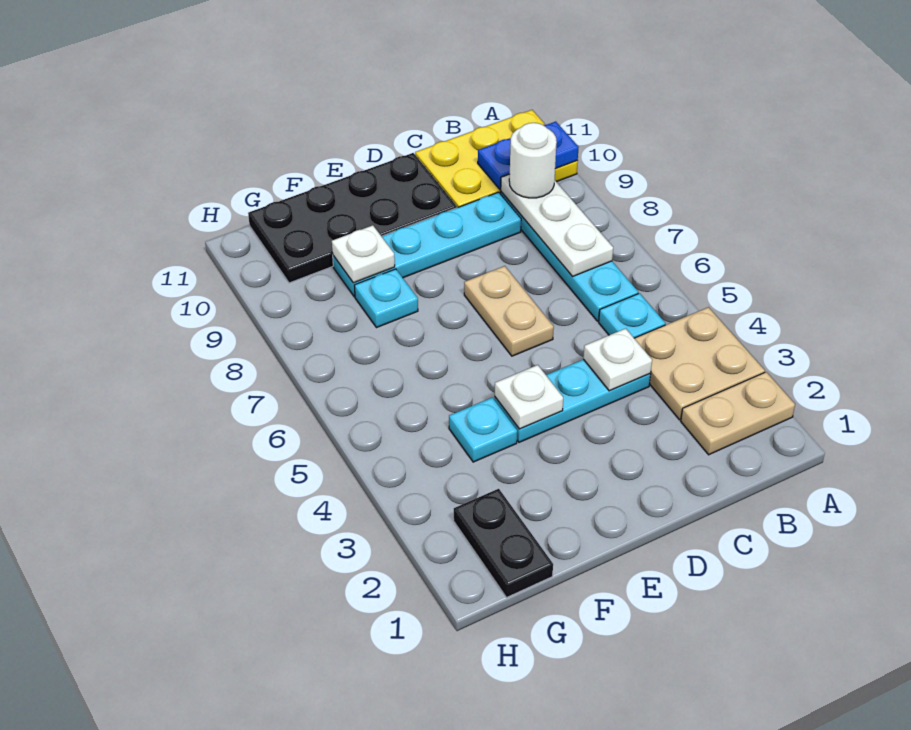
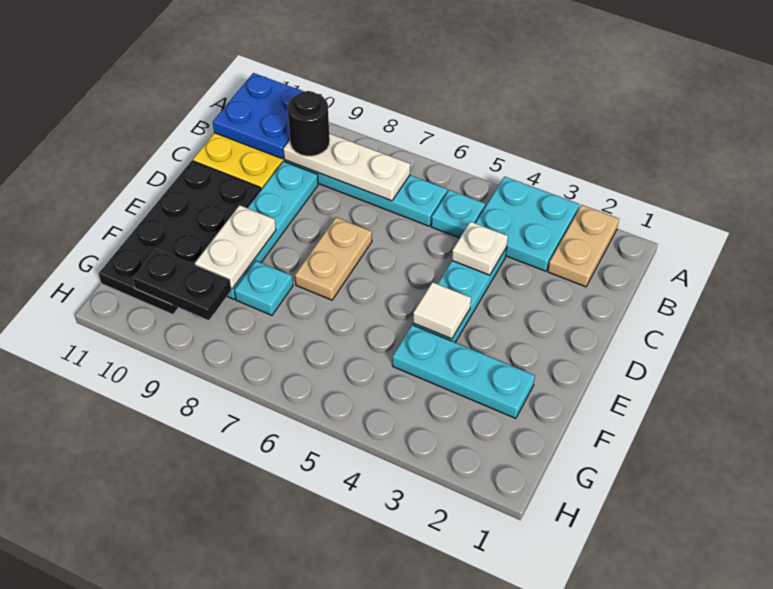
tan plate A3:B4 level 1 -> cyan plate A3:B4 level 1
blue plate A10:B10 level 2 -> blue plate A10:B11 level 2
white round brick B9 level 3 -> black round brick B9 level 3
tan plate D6:D7 level 1 -> tan plate D7:E7 level 1
white plate E4 level 2 -> white tile E4 level 2
cyan plate F4 level 1 -> cyan plate F2:F4 level 1
white plate F9 level 2 -> white plate E9:F9 level 2
black plate G1:G2 level 1 -> black plate G9:G10 level 2

